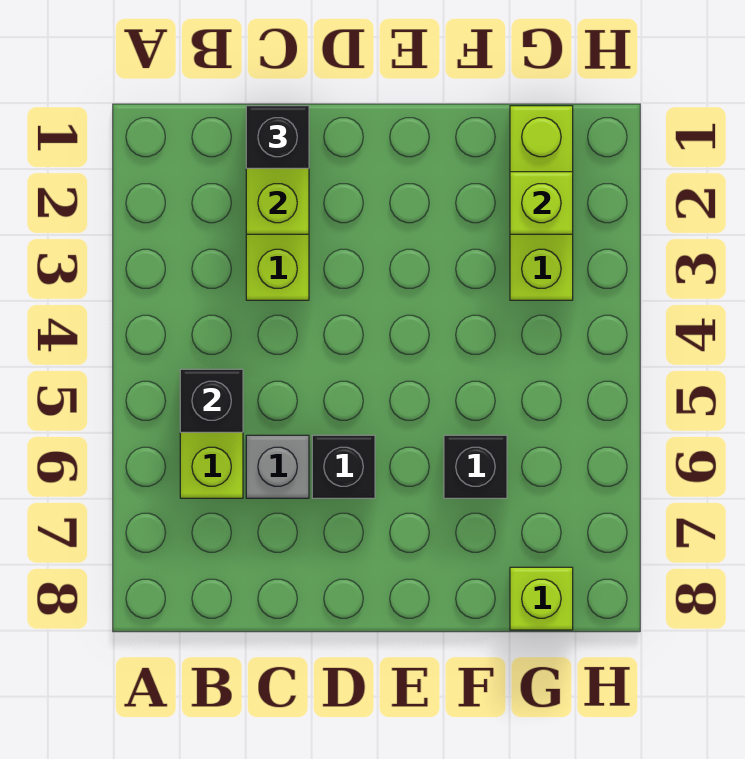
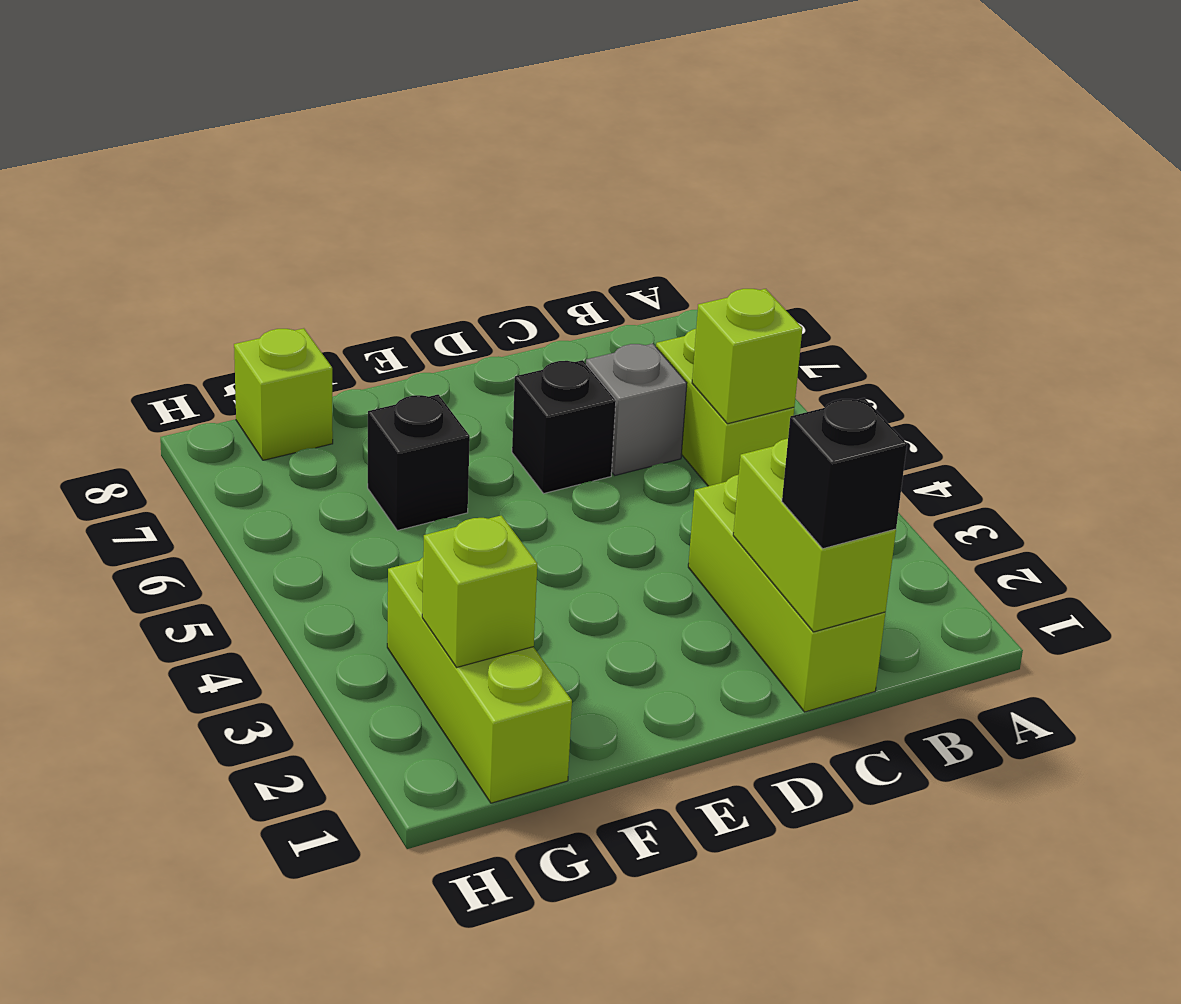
black brick B5 level 2 -> lime brick B5 level 2

